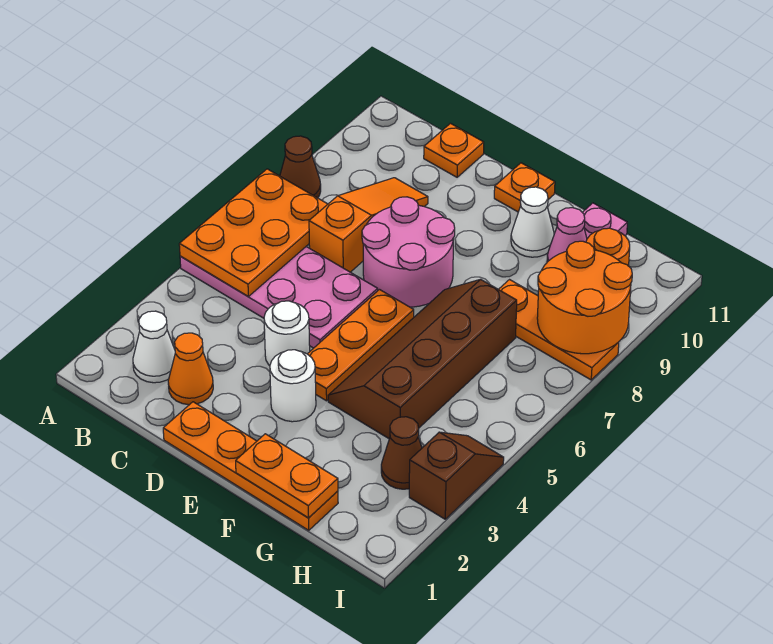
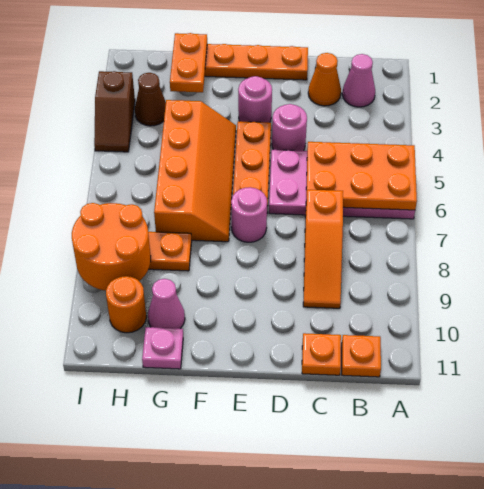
orange plate A5:B7 level 2 -> orange plate A5:C6 level 2
brown cone A8 level 1 -> none
white cone B2 level 1 -> pink cone B2 level 1
white round brick D4 level 1 -> pink round brick D4 level 1
pink round brick D7:E8 level 1 -> pink round brick E7 level 1
white round brick E3 level 1 -> pink round brick E3 level 1
orange plate E11 level 1 -> orange plate B11 level 1
orange plate F1:G1 level 2 -> orange plate G1:G2 level 2
brown slope F4:G7 level 1 top G -> orange slope F4:G7 level 1 top G
white cone F10 level 1 -> none

